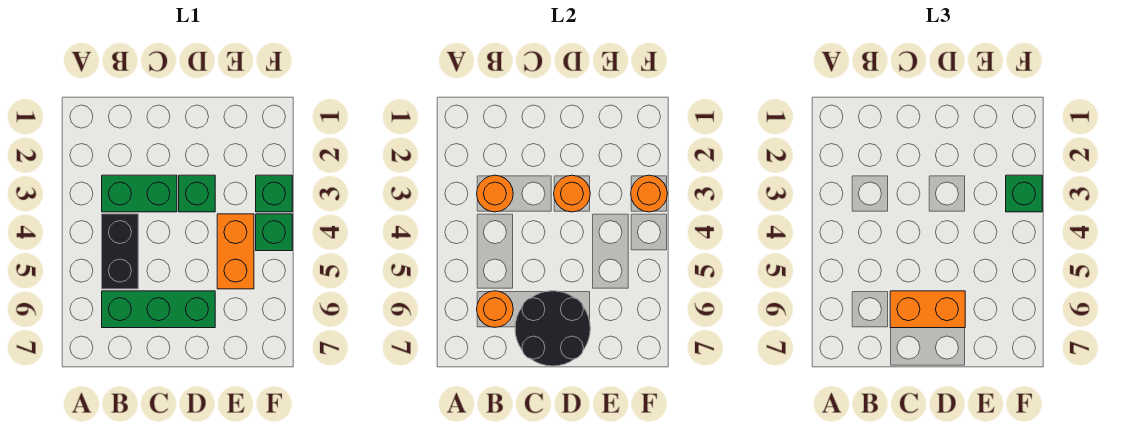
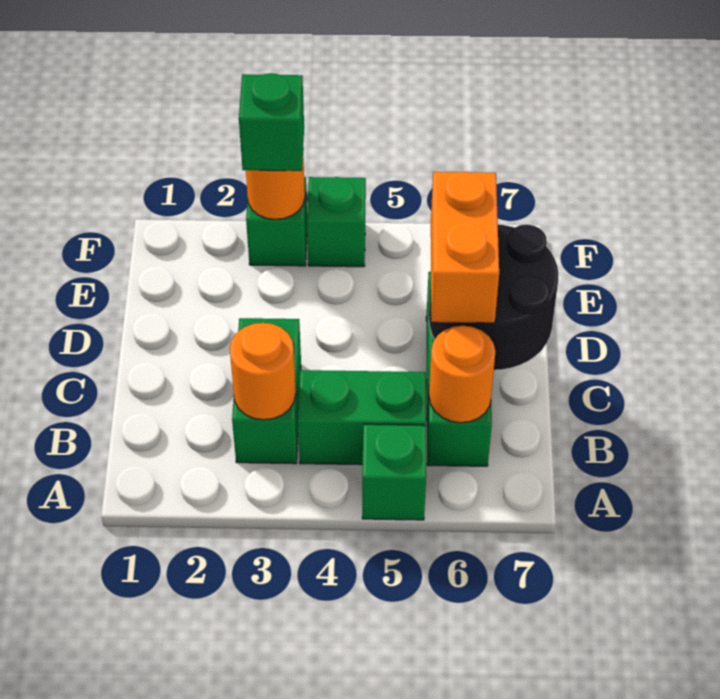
black brick B4:B5 level 1 -> green brick B4:B5 level 1
green brick D3 level 1 -> green brick A5 level 1
orange round brick D3 level 2 -> none
orange brick E4:E5 level 1 -> none

